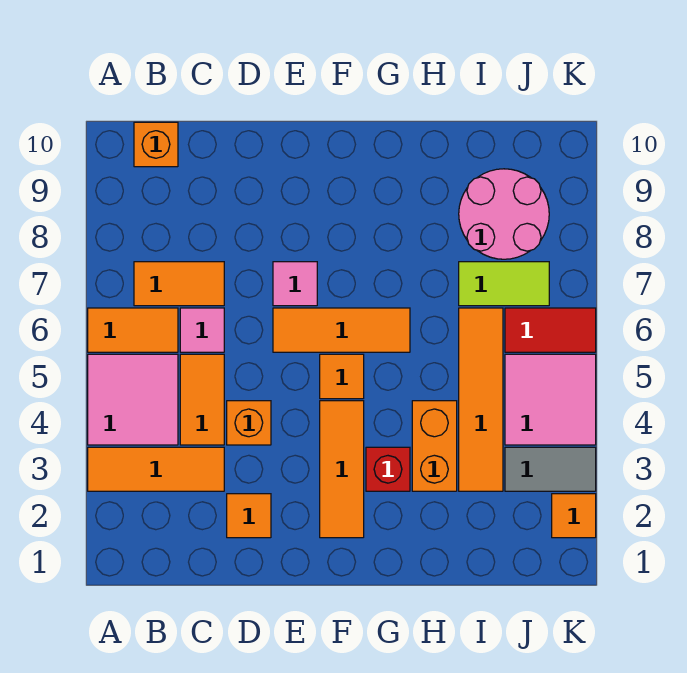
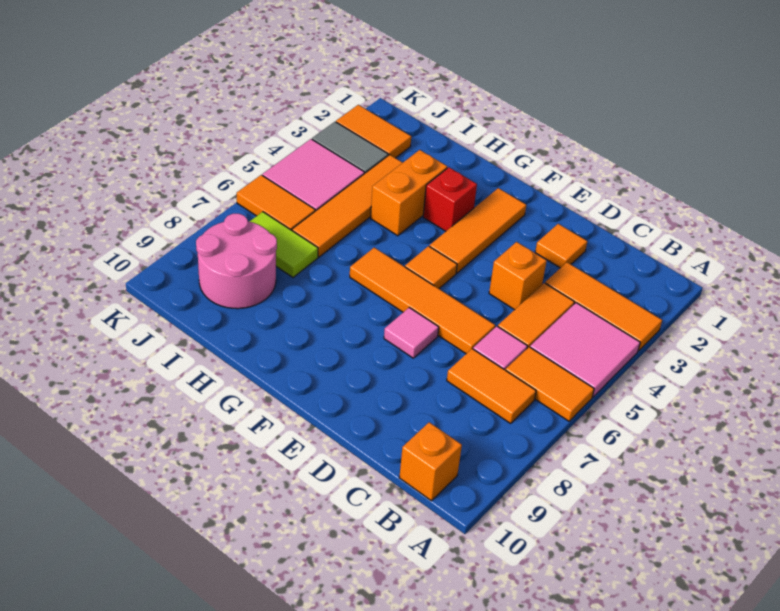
orange tile E6:G6 level 1 -> orange tile D6:G6 level 1
red tile J6:K6 level 1 -> orange tile J6:K6 level 1
orange tile K2 level 1 -> orange tile J2:K2 level 1

